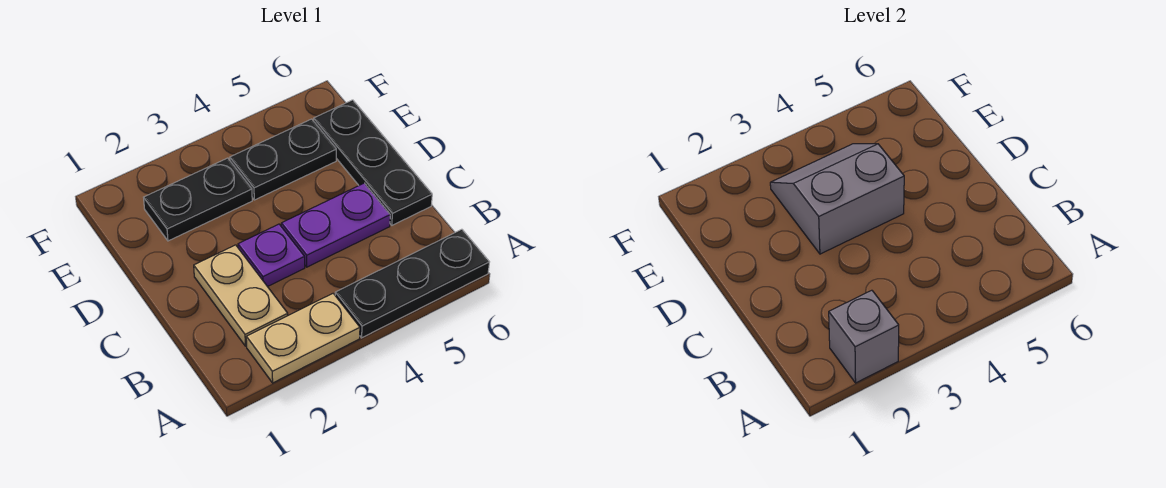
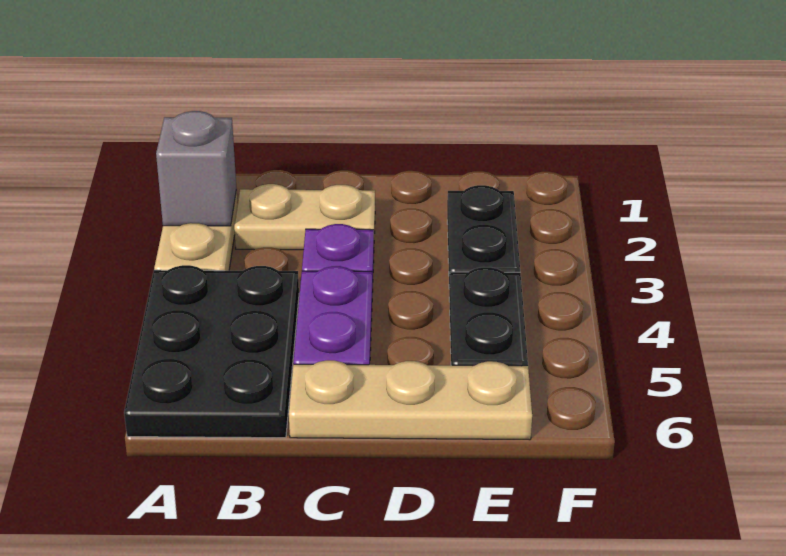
black plate A4:A6 level 1 -> black plate A4:B6 level 1
black plate C6:E6 level 1 -> tan plate C6:E6 level 1
grey slope D3:E4 level 2 top D -> none

